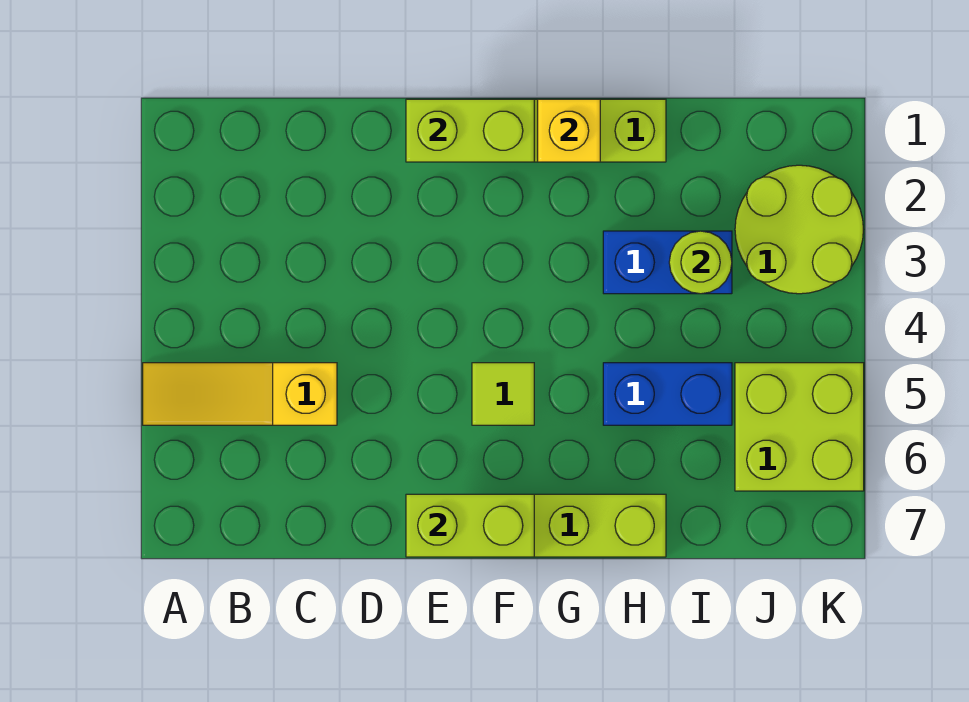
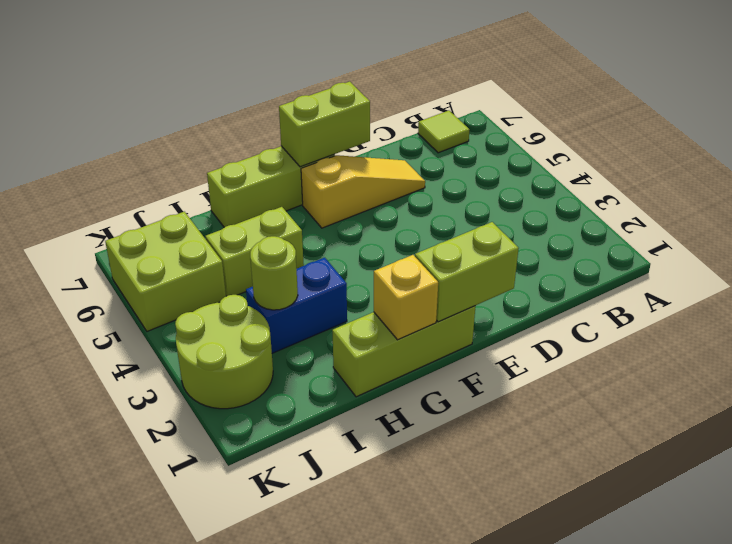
yellow slope A5:C5 level 1 top C -> yellow slope D6:F6 level 1 top F
lime tile F5 level 1 -> lime tile B7 level 1
blue brick H5:I5 level 1 -> lime brick H5:I5 level 1

